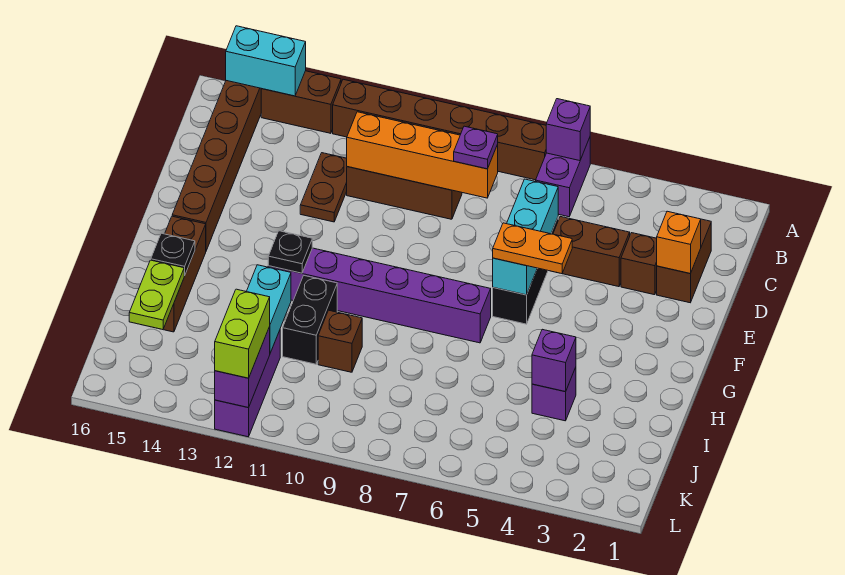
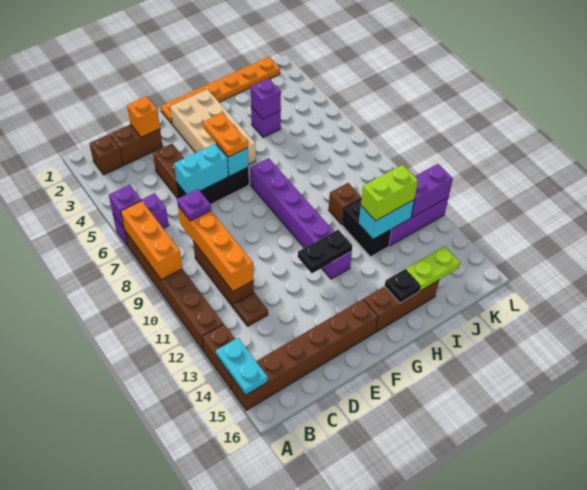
none -> orange brick A7:A9 level 2
cyan brick A14:A15 level 2 -> cyan plate A14:A15 level 2
brown plate C12:D12 level 1 -> brown plate C12 level 1
brown brick D3 level 1 -> brown brick B2 level 1
none -> orange plate F1:K1 level 1
none -> tan brick F2:G5 level 1
black plate G12 level 2 -> black plate F12:G12 level 2
black brick H11:I11 level 1 -> black brick I11:I12 level 1
lime brick K12:L12 level 3 -> lime brick I12:J12 level 3

